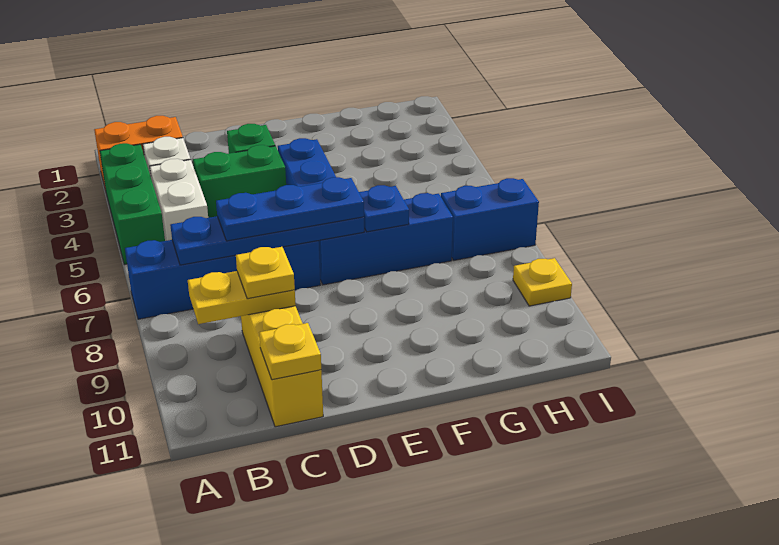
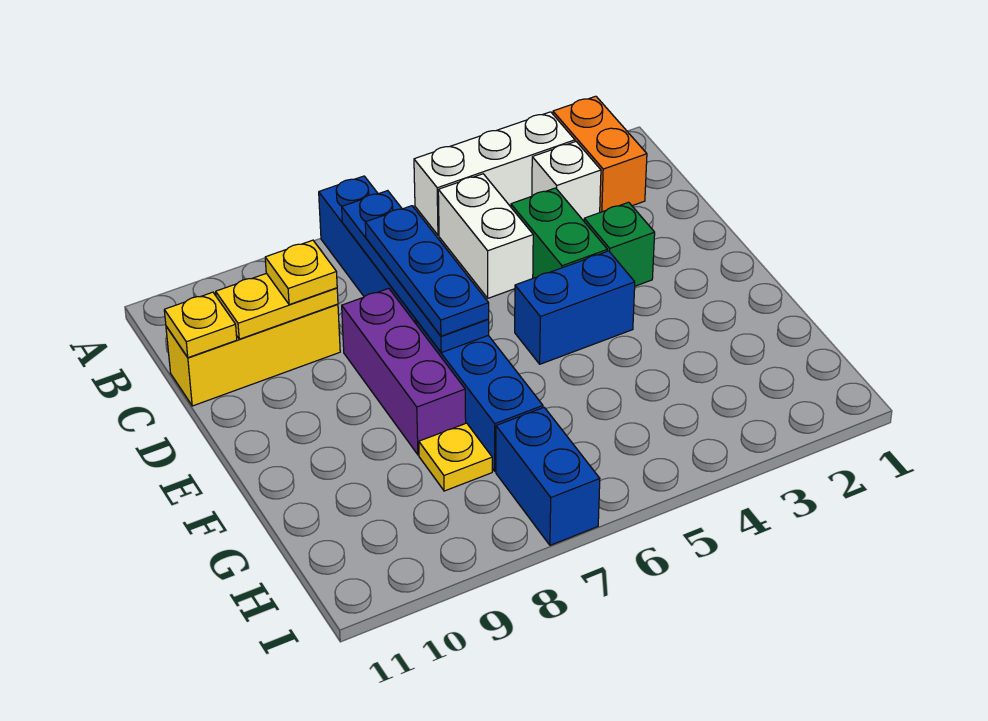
green brick A3:A5 level 1 -> white brick A3:A5 level 1
white brick B4:B5 level 1 -> white brick B5:C5 level 1
yellow plate B9:C9 level 2 -> yellow plate C9:C10 level 2
none -> purple brick D8:F8 level 1
blue plate F7 level 2 -> none
yellow plate I9 level 1 -> yellow plate G8 level 1

